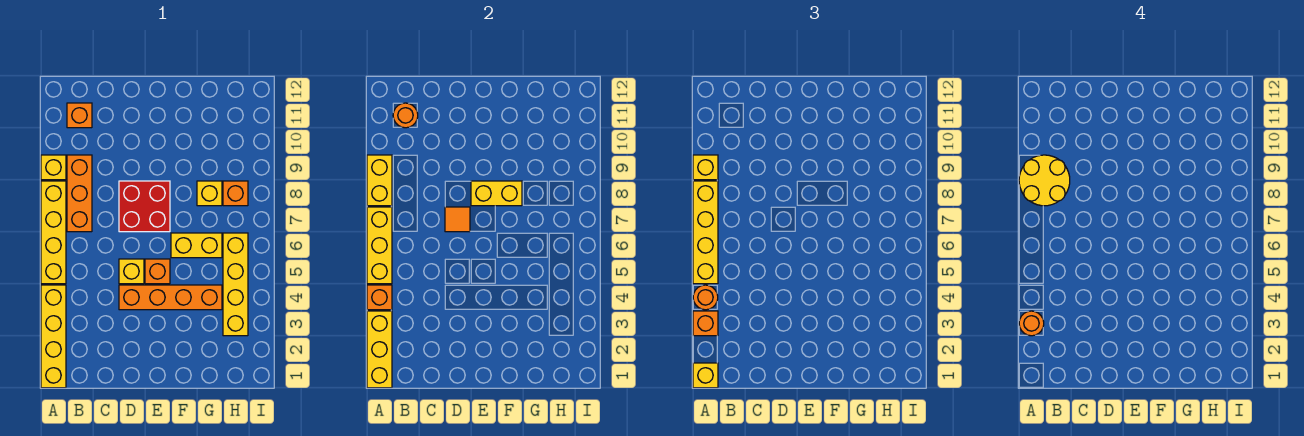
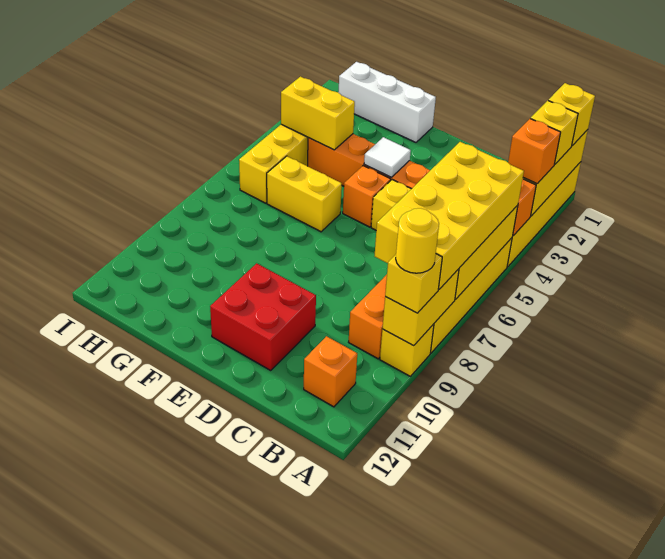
orange round brick A3 level 4 -> none
orange round brick A4 level 3 -> none
yellow brick A5:A8 level 3 -> yellow brick A5:B8 level 3
yellow round brick A8:B9 level 4 -> yellow round brick A9 level 4
orange round brick B11 level 2 -> none
red brick D7:E8 level 1 -> red brick D10:E11 level 1
orange tile D7 level 2 -> none
none -> white tile E4 level 2
yellow brick E8:F8 level 2 -> yellow brick G4:H4 level 2
none -> white brick F1:H1 level 1
yellow brick G8 level 1 -> yellow brick A2 level 3
orange brick H8 level 1 -> none

